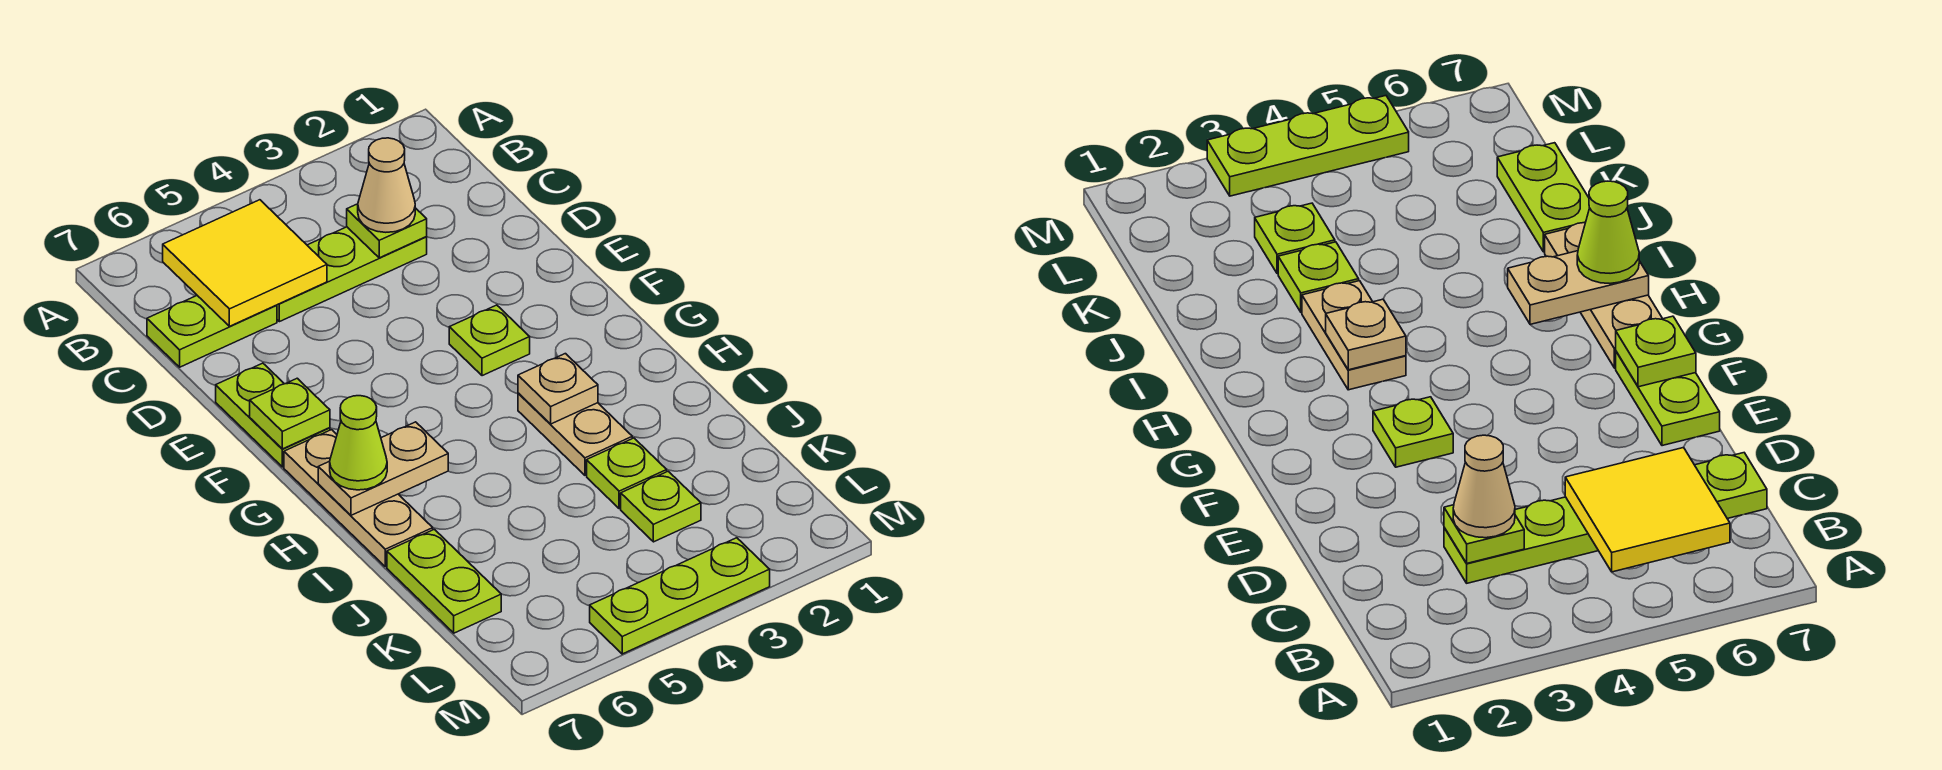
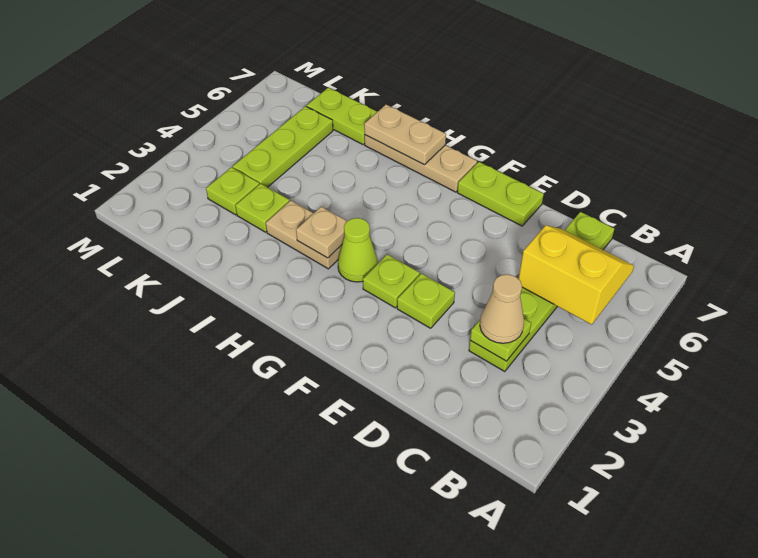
yellow tile B5:C6 level 2 -> yellow slope B5:C6 level 2 top 5
lime plate F7 level 2 -> lime plate E3 level 1
tan plate H6:H7 level 2 -> tan plate H7:I7 level 2
lime cone H7 level 3 -> lime cone G3 level 1
lime plate M3:M5 level 1 -> lime plate K4:K6 level 1

